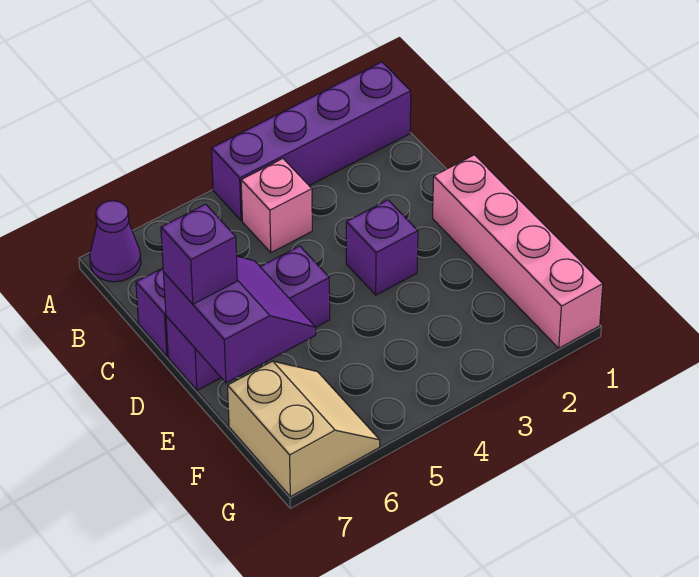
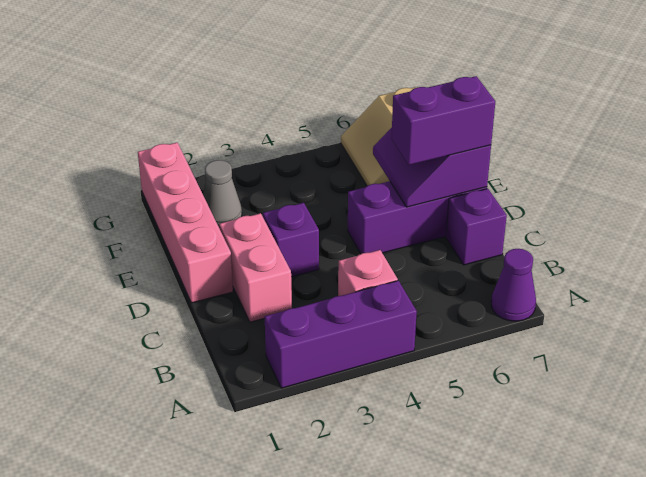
purple brick A1:A4 level 1 -> purple brick A2:A4 level 1
none -> pink brick C2:D2 level 1
purple brick D7 level 3 -> purple brick D6:D7 level 3
none -> grey cone F2 level 1

